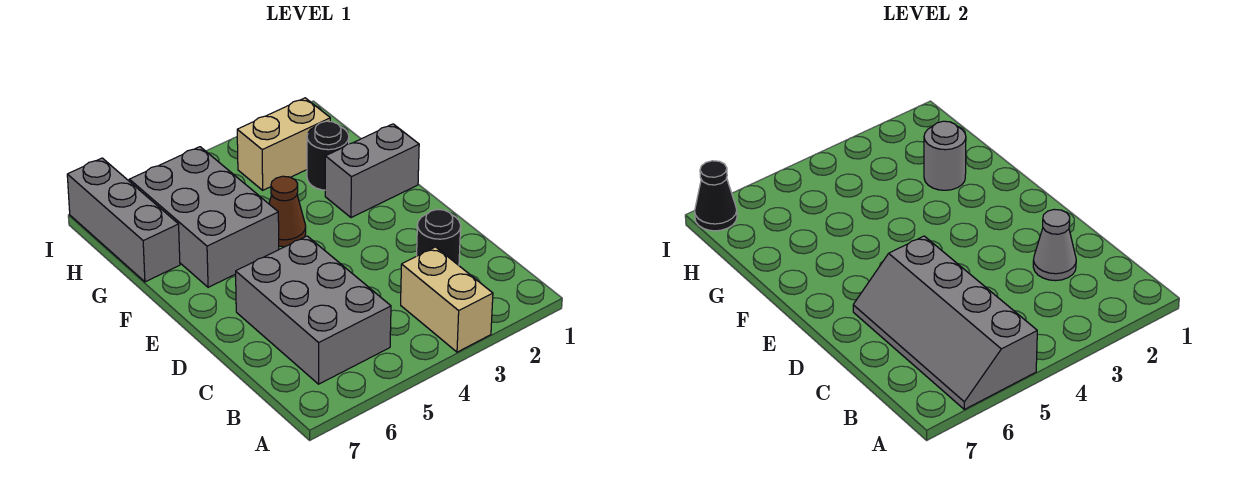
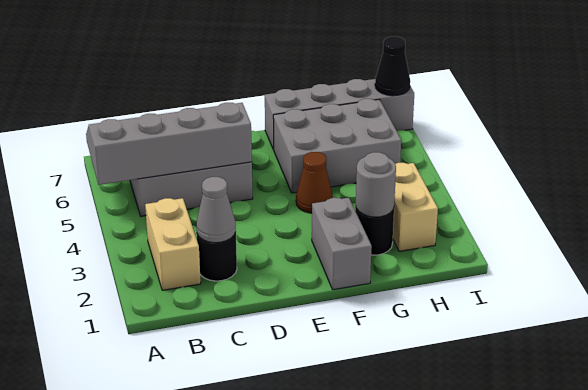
tan brick A3:B3 level 1 -> tan brick B2:B3 level 1
grey brick G7:I7 level 1 -> grey brick F7:I7 level 1

